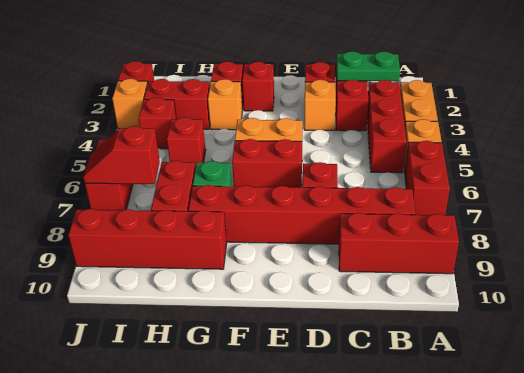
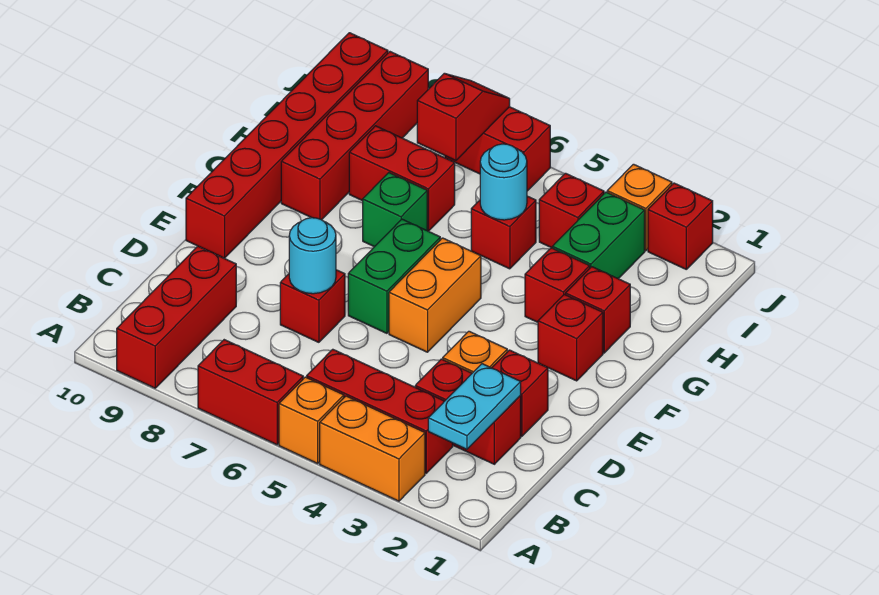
green plate B2:C2 level 2 -> cyan plate B2:C2 level 2
red brick B8:G8 level 1 -> red brick E10:J10 level 1
none -> cyan round brick D7 level 2
red brick E6:F6 level 1 -> green brick E6:F6 level 1
orange brick G3 level 1 -> red brick G3 level 1
red brick H3:I3 level 1 -> green brick H3:I3 level 1
none -> cyan round brick H5 level 2

